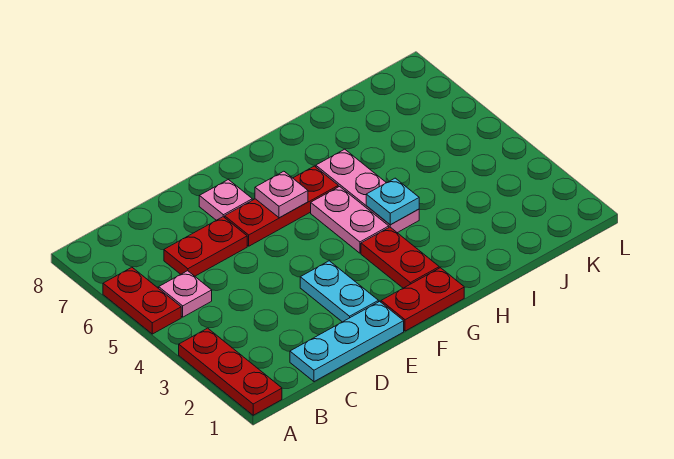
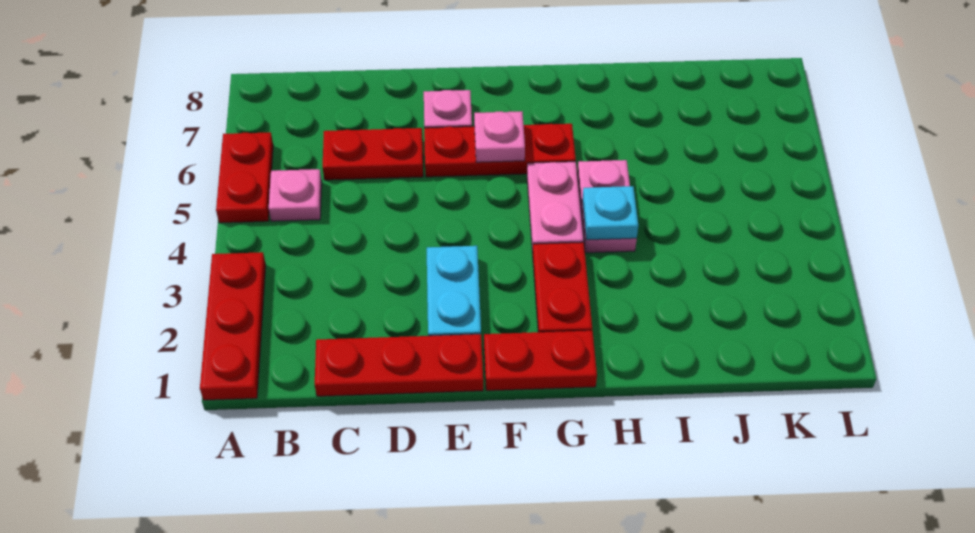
cyan plate C1:E1 level 1 -> red plate C1:E1 level 1
pink plate H4:H6 level 1 -> pink plate H4:H5 level 1

